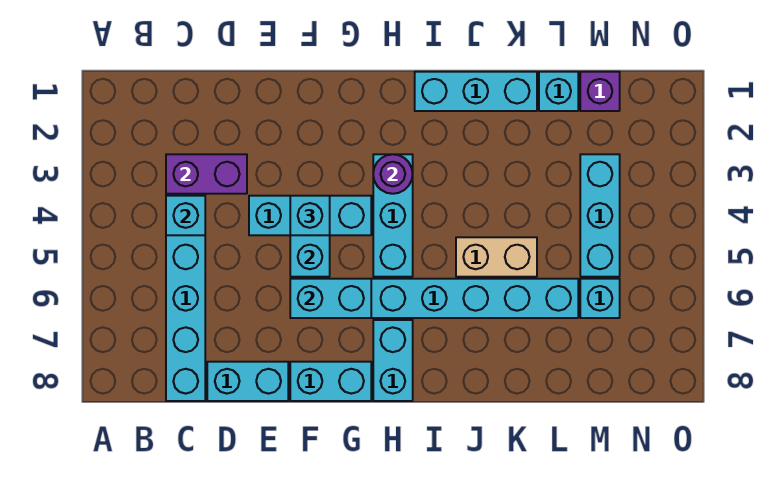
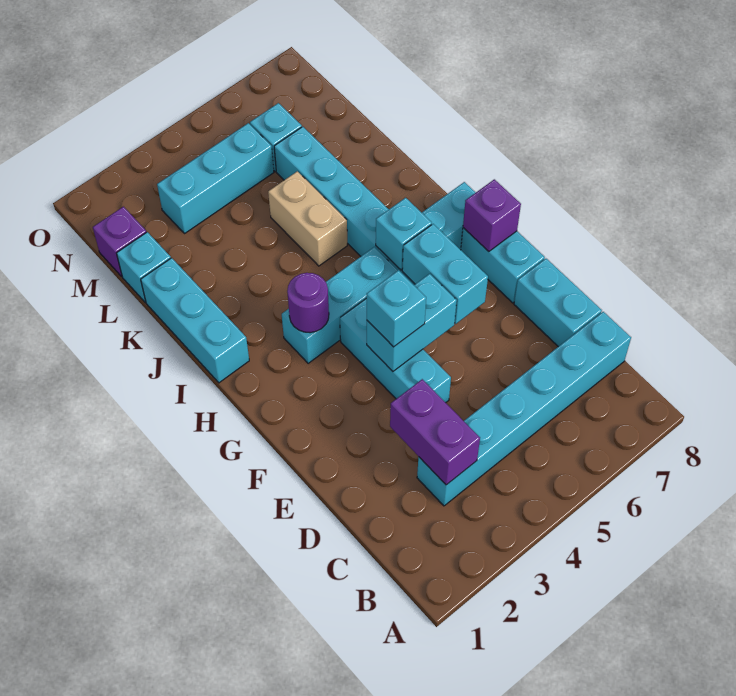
cyan brick C4 level 2 -> cyan brick H6 level 2
none -> purple brick G8 level 2

